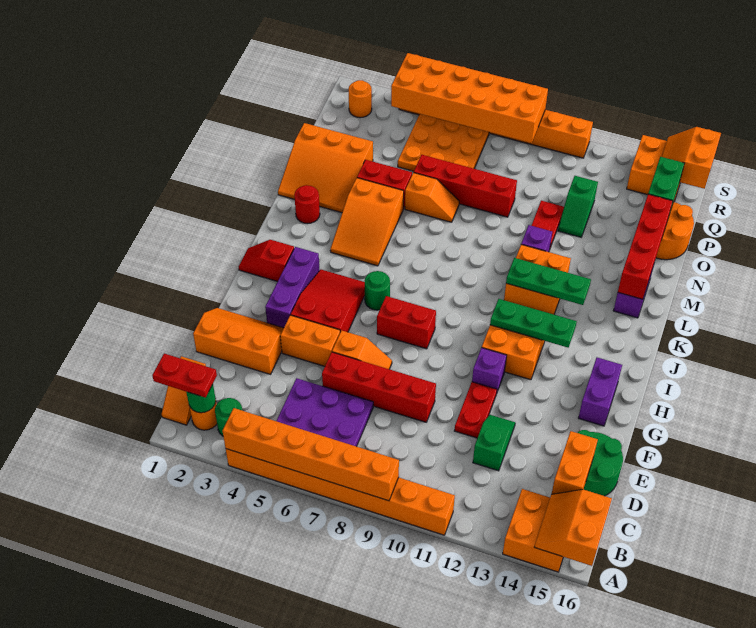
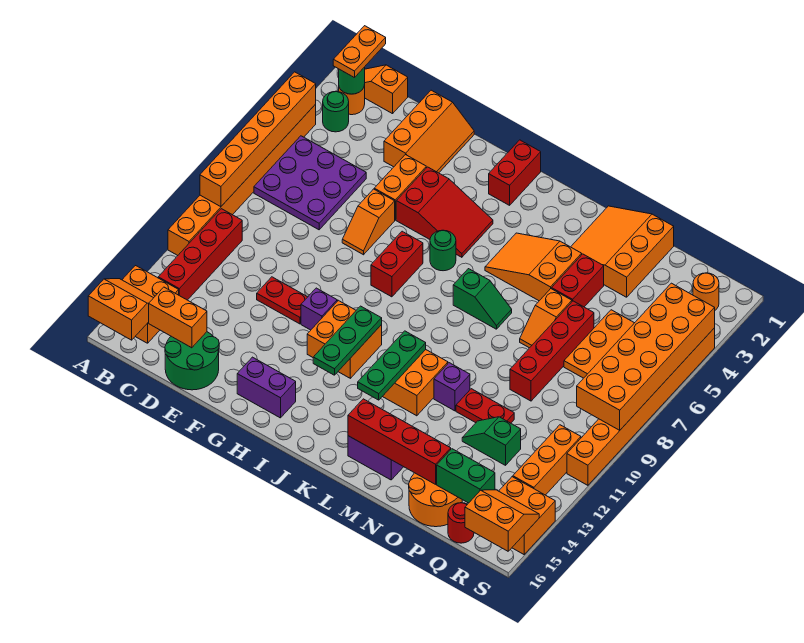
red plate B1:B2 level 3 -> orange plate B1:B2 level 3
green slope D12:E12 level 1 top D -> green slope K7:L7 level 1 top K
red brick E6:E9 level 1 -> red brick B10:B13 level 1
purple brick G3:I3 level 1 -> none
red slope I1:I2 level 1 top 2 -> red brick I1:I2 level 1
red round brick L2 level 1 -> red round brick Q16 level 1
none -> orange brick R11:R13 level 1

